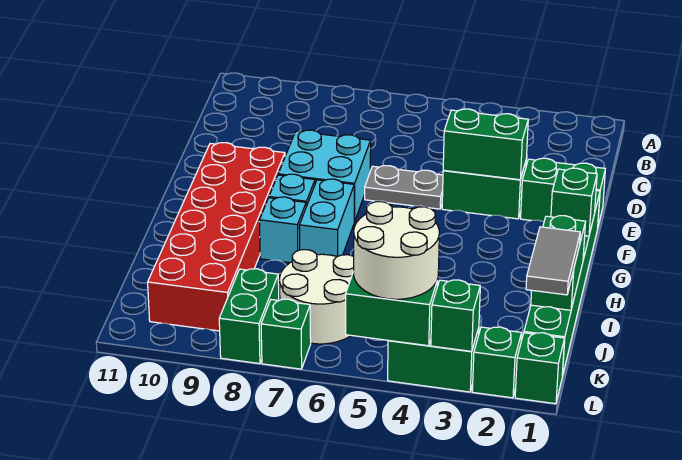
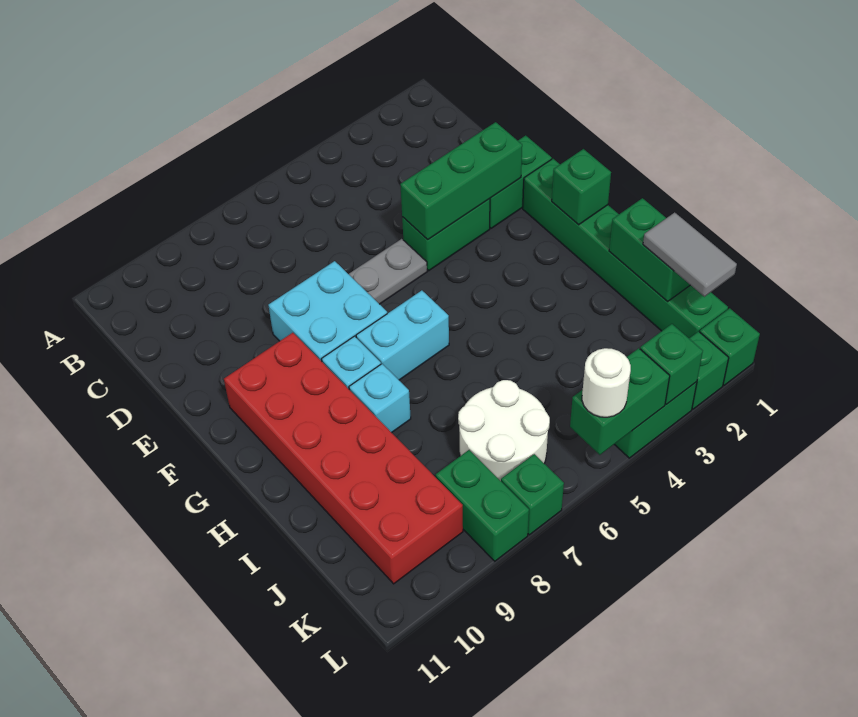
green brick E3:E4 level 2 -> green brick E2:E4 level 2
cyan brick G7:H7 level 1 -> cyan brick G6:G7 level 1
white round brick K4:L5 level 3 -> white round brick L5 level 3

